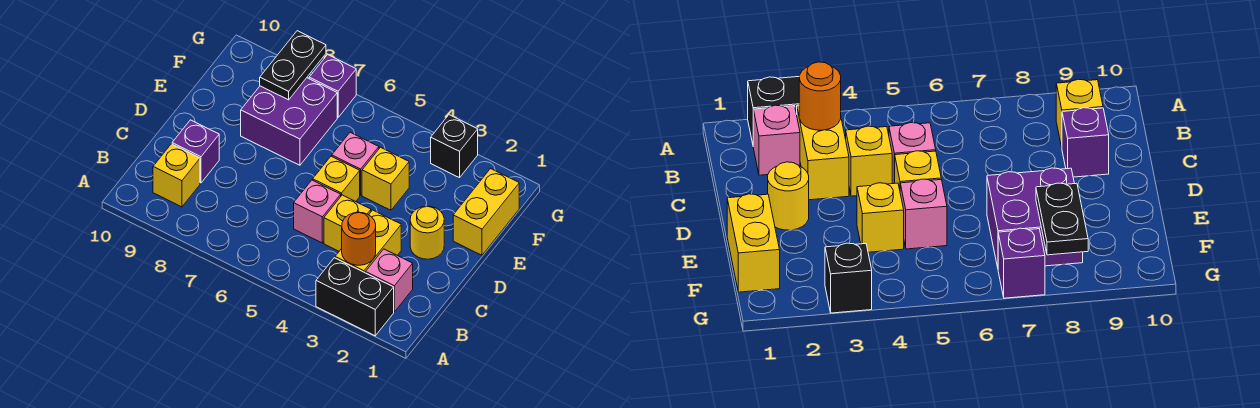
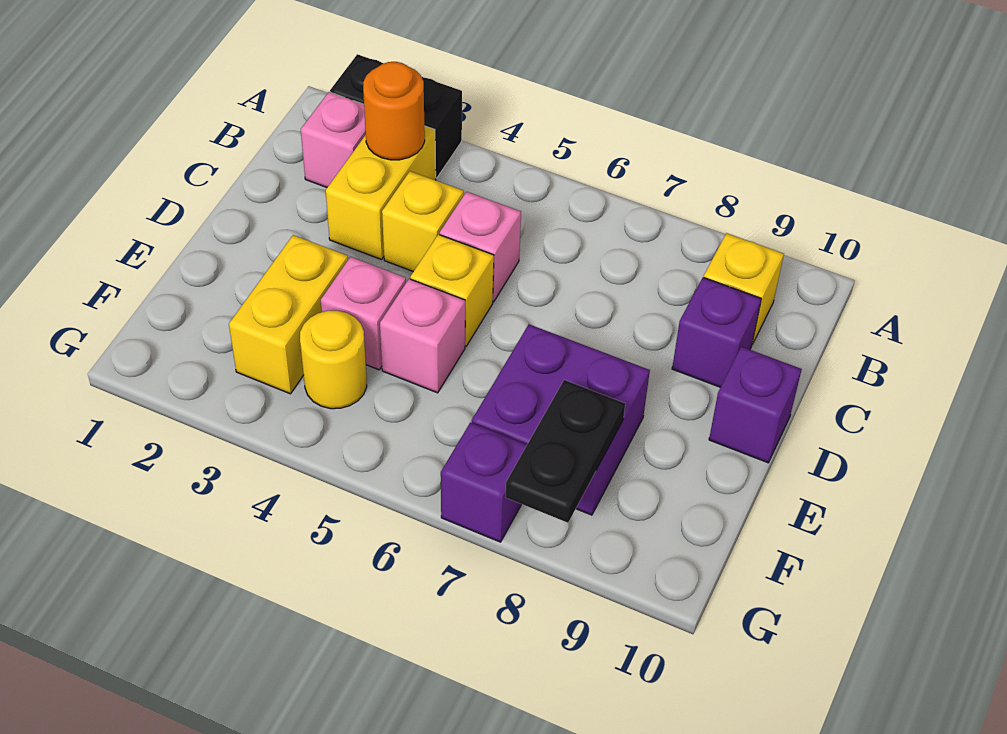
yellow round brick D2 level 1 -> yellow round brick F4 level 1
none -> purple brick D10 level 1
yellow brick E1:F1 level 1 -> yellow brick E3:F3 level 1
yellow brick E4 level 1 -> pink brick E4 level 1
black brick G3 level 1 -> none

